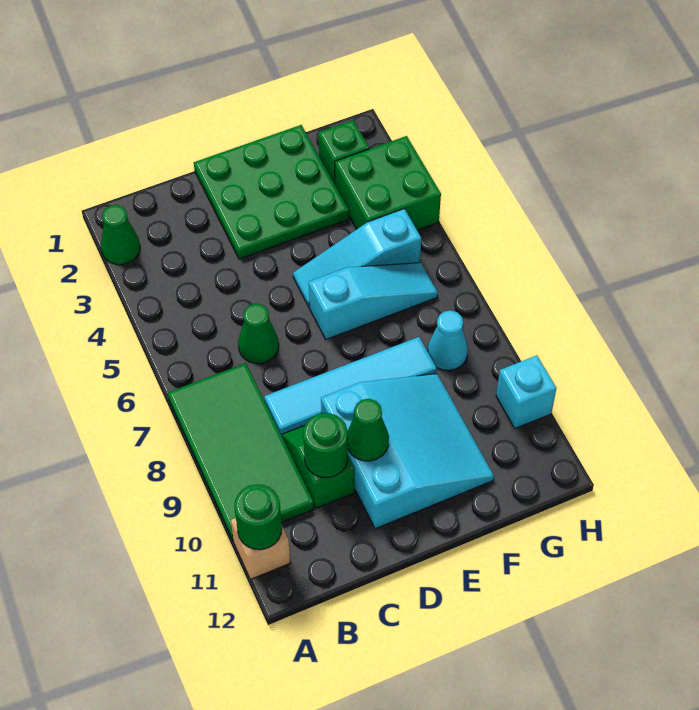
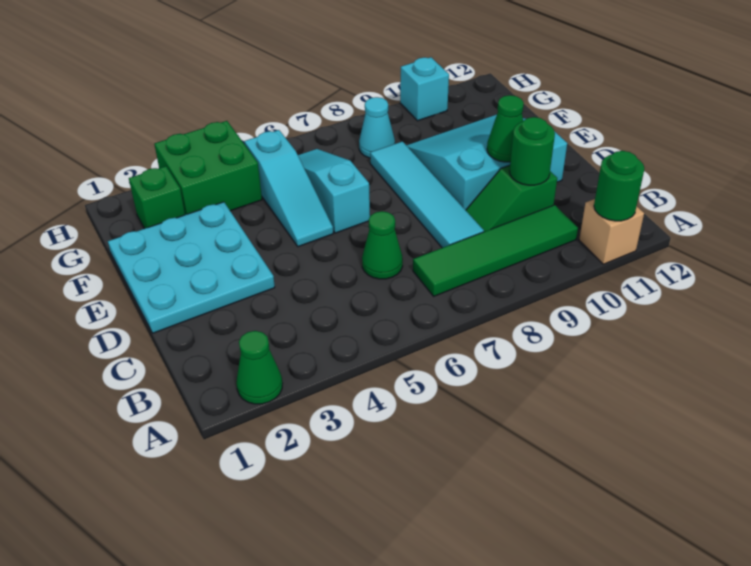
green tile A7:B10 level 1 -> green tile B7:B10 level 1
green plate D1:F3 level 1 -> cyan plate D1:F3 level 1

